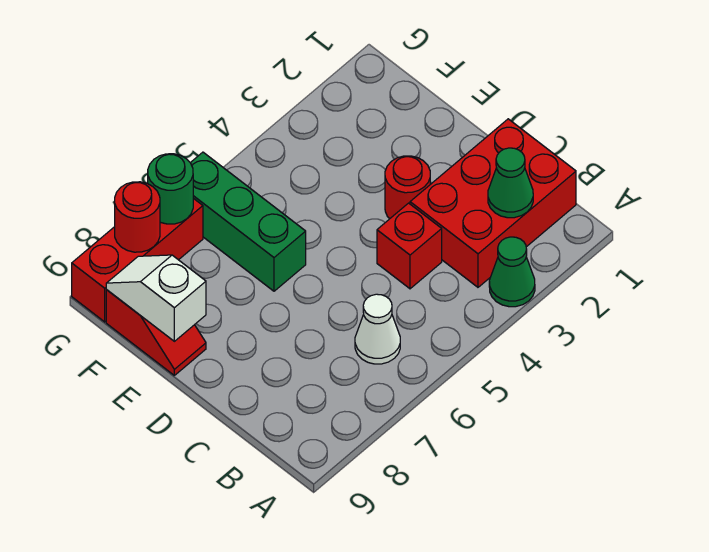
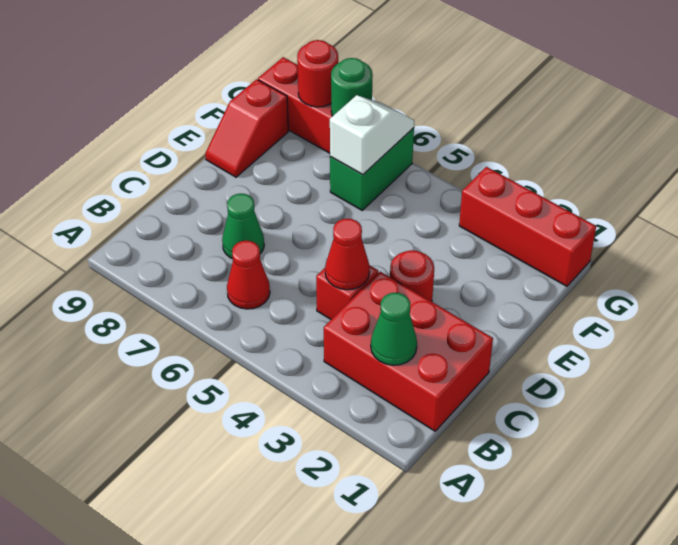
green cone A3 level 1 -> green cone C7 level 1
white cone B6 level 1 -> red cone B6 level 1
none -> red cone C4 level 2
green brick E6:G6 level 1 -> green brick F6:G6 level 1
white slope E9:F9 level 2 top E -> white slope F6:G6 level 2 top F
none -> red brick G1:G3 level 1

